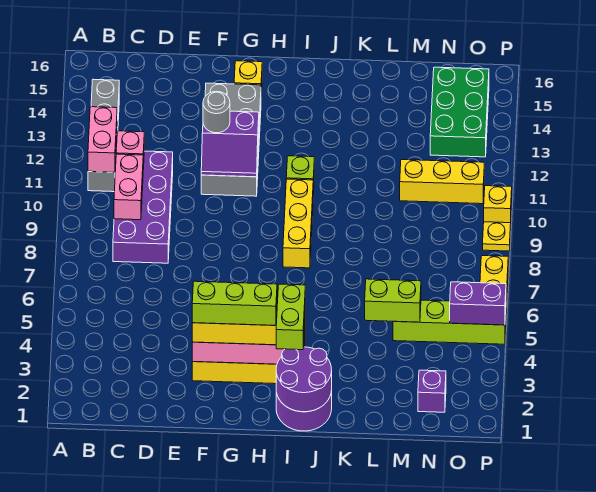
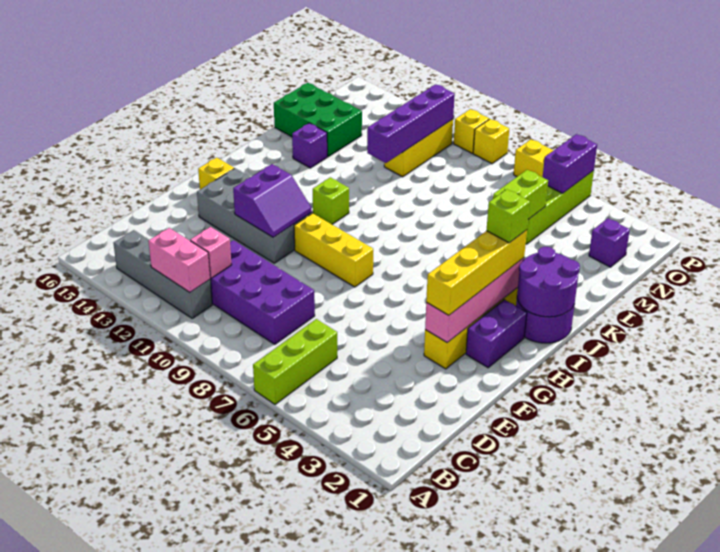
pink brick C9:C10 level 2 -> none
lime brick F3:H3 level 4 -> lime brick A6:C6 level 1
grey round brick F12 level 3 -> none
none -> purple brick G2:H2 level 1
lime brick I2:I3 level 4 -> lime brick I3 level 4
yellow brick I8:I10 level 1 -> yellow brick G8:G10 level 1
none -> purple brick K14 level 1
none -> purple brick L11:O11 level 2
green brick N13:O15 level 1 -> green brick L14:M16 level 1
yellow plate P9 level 1 -> yellow brick P9 level 1

